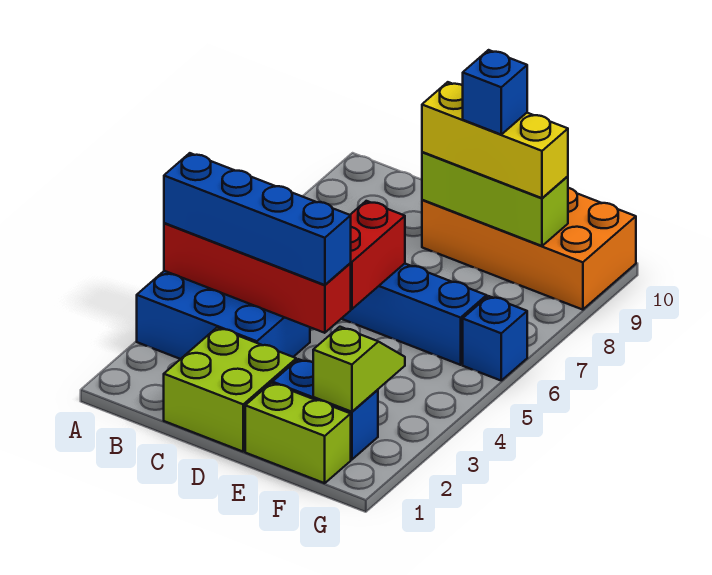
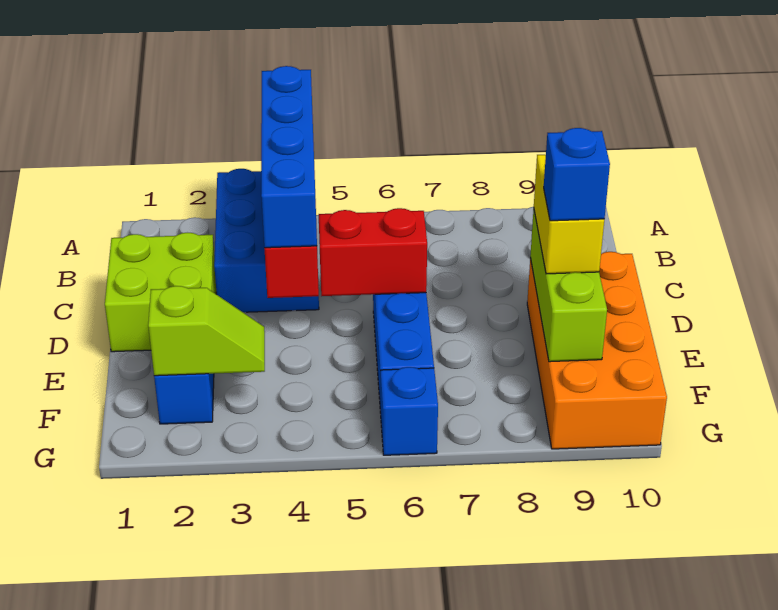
yellow brick D9:F9 level 3 -> yellow brick D9:E9 level 3
lime brick E1:F1 level 1 -> none

